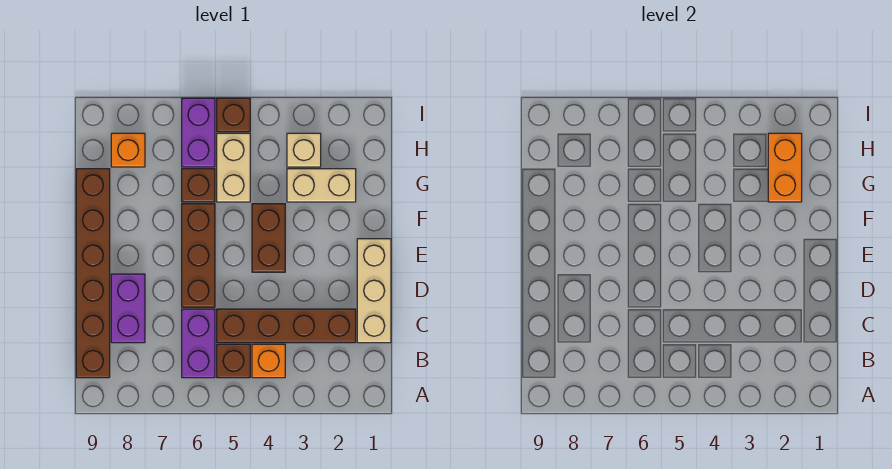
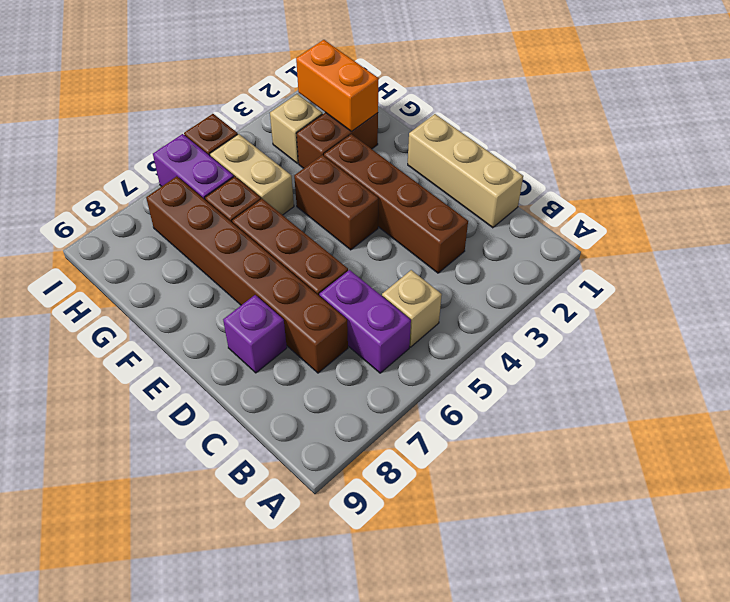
orange brick B4 level 1 -> none
brown brick B5 level 1 -> tan brick B5 level 1
brown brick B9:G9 level 1 -> brown brick C7:H7 level 1
brown brick C2:C5 level 1 -> brown brick C3:F3 level 1
purple brick C8:D8 level 1 -> purple brick D8 level 1
tan brick G2:G3 level 1 -> brown brick G2:G3 level 1
orange brick H8 level 1 -> none

